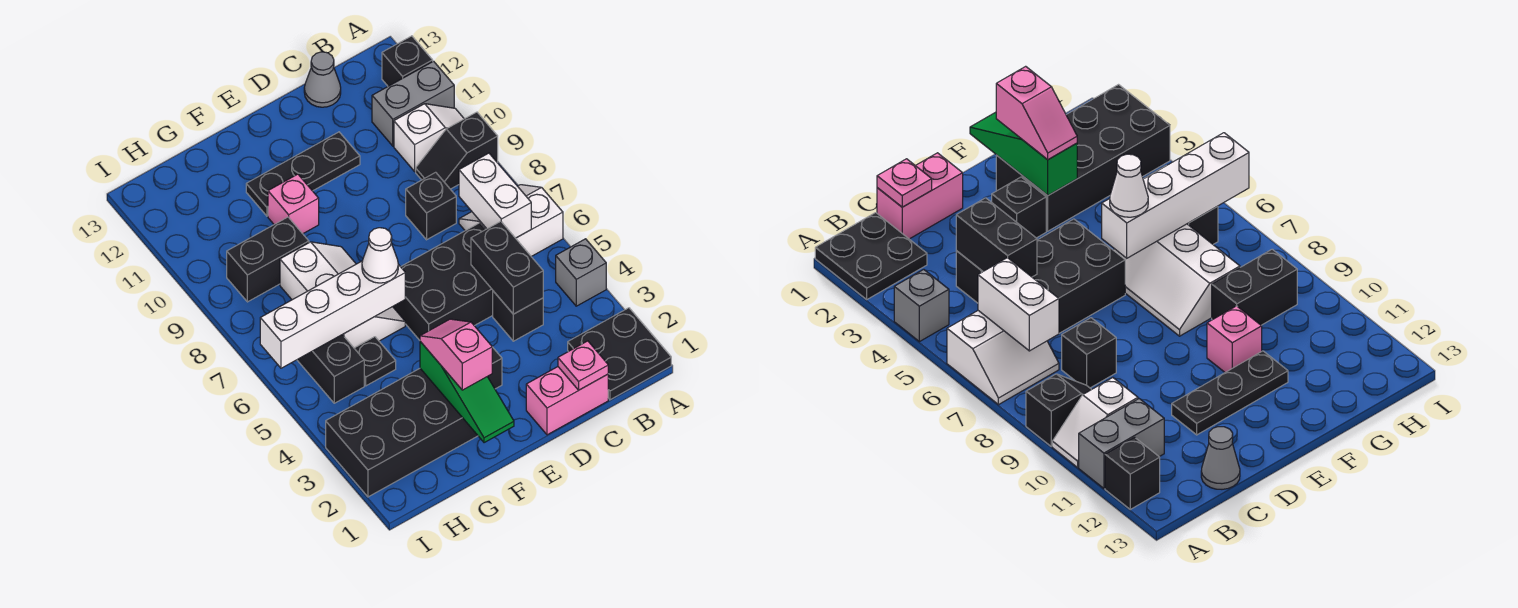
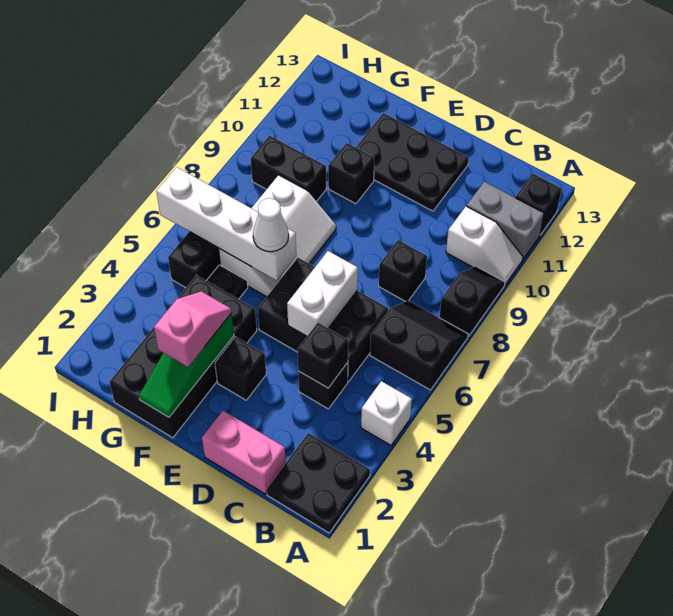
grey brick A4 level 1 -> white brick A4 level 1
white slope A6:B7 level 1 top 6 -> black slope A6:B7 level 1 top 6
black slope A9:B9 level 1 top A -> black slope A8:A9 level 1 top 8
white brick B6:B7 level 2 -> white brick D5:D6 level 2
pink plate C1 level 2 -> none
black brick C4:C5 level 2 -> black brick C4 level 2
grey cone C13 level 1 -> none
black plate D11:F11 level 1 -> black plate D11:F12 level 1
black brick F2:I3 level 1 -> black brick F1:G4 level 1
pink brick F10 level 1 -> black brick F10 level 1

